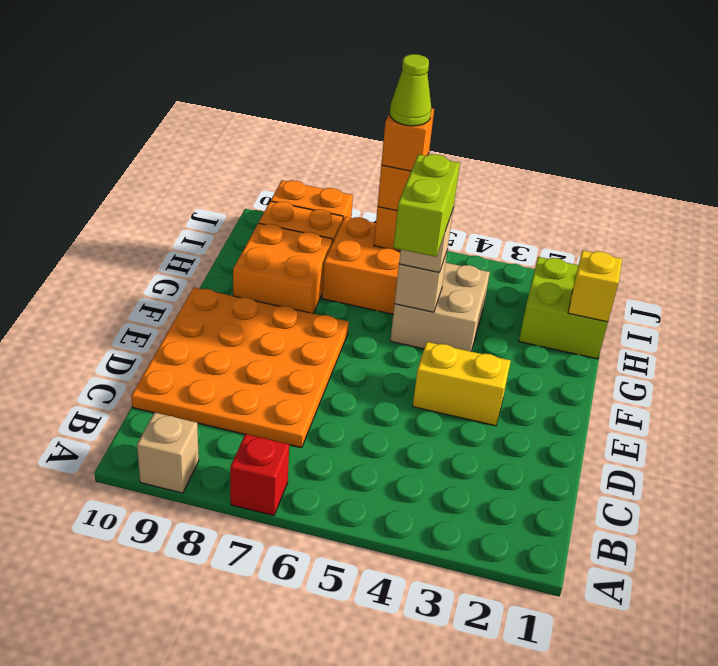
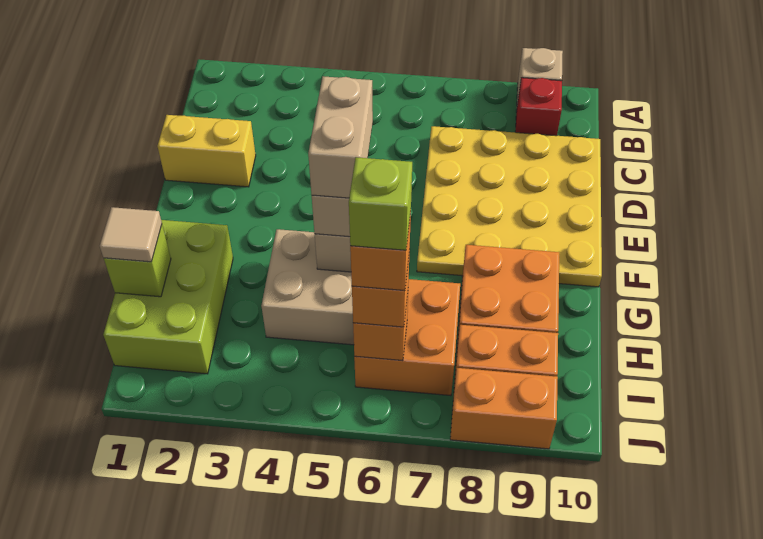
red brick A7 level 1 -> red brick B9 level 1
orange plate C7:F10 level 1 -> yellow plate C7:F10 level 1
yellow brick E3:E4 level 1 -> yellow brick D1:D2 level 1
lime brick F5:G5 level 4 -> tan brick F5:G5 level 4
lime brick H1:I2 level 1 -> lime brick G1:I2 level 1
yellow brick H1 level 2 -> lime brick H1 level 2
none -> tan tile H1 level 3
lime cone I6 level 5 -> lime brick I6 level 5

